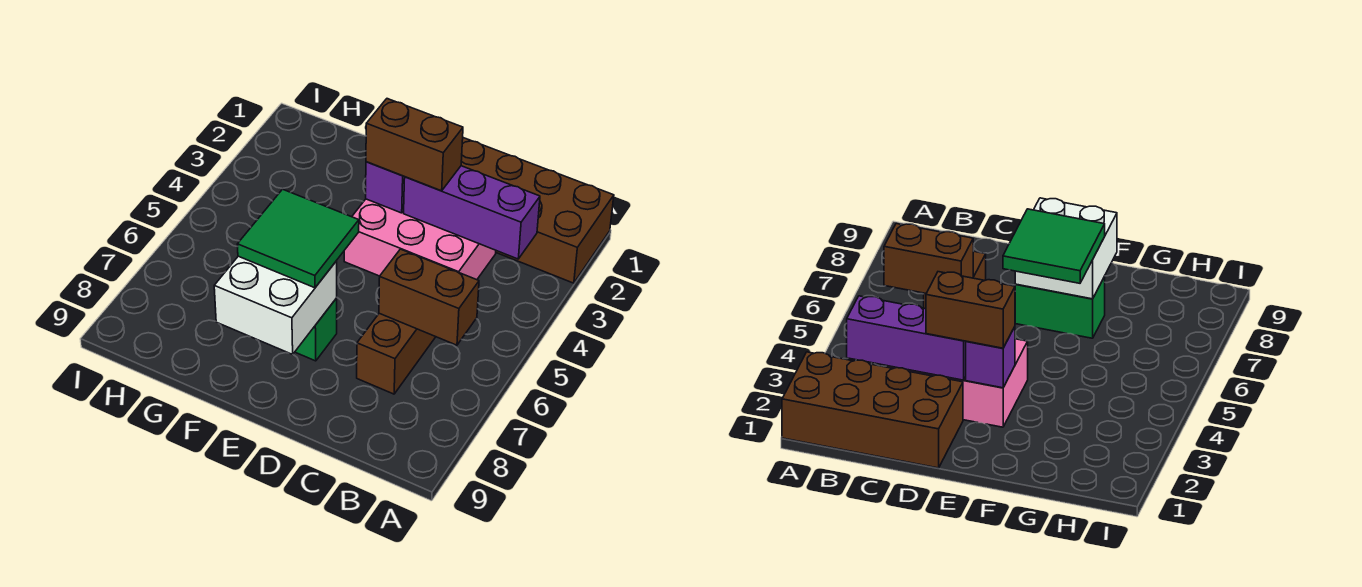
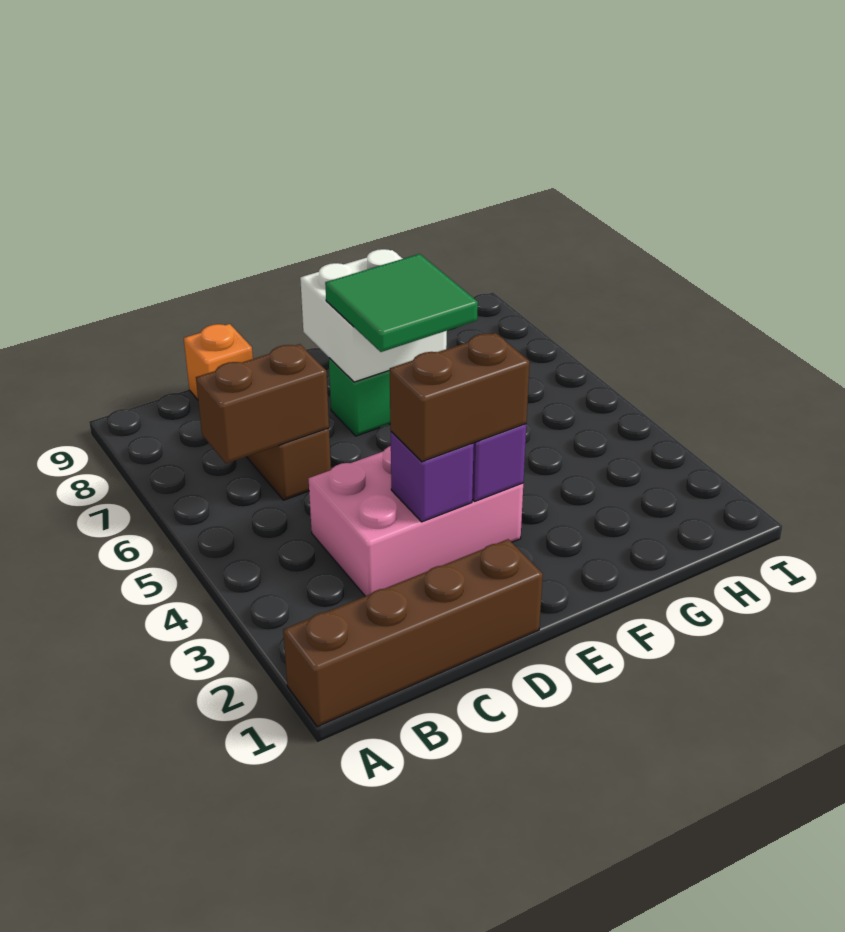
brown brick A1:D2 level 1 -> brown brick A1:D1 level 1
purple brick B3:D3 level 2 -> purple brick D3 level 2
none -> orange brick C9 level 1

